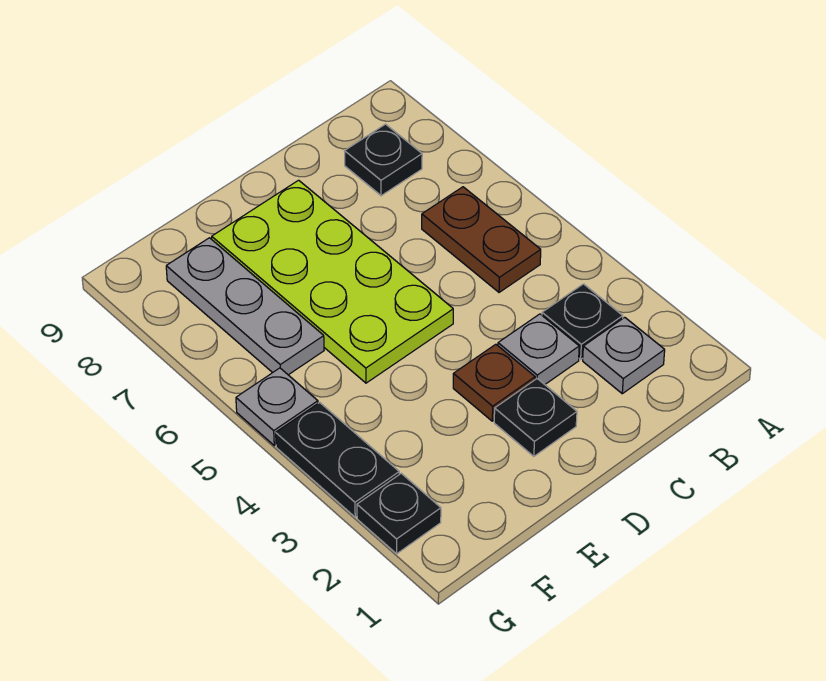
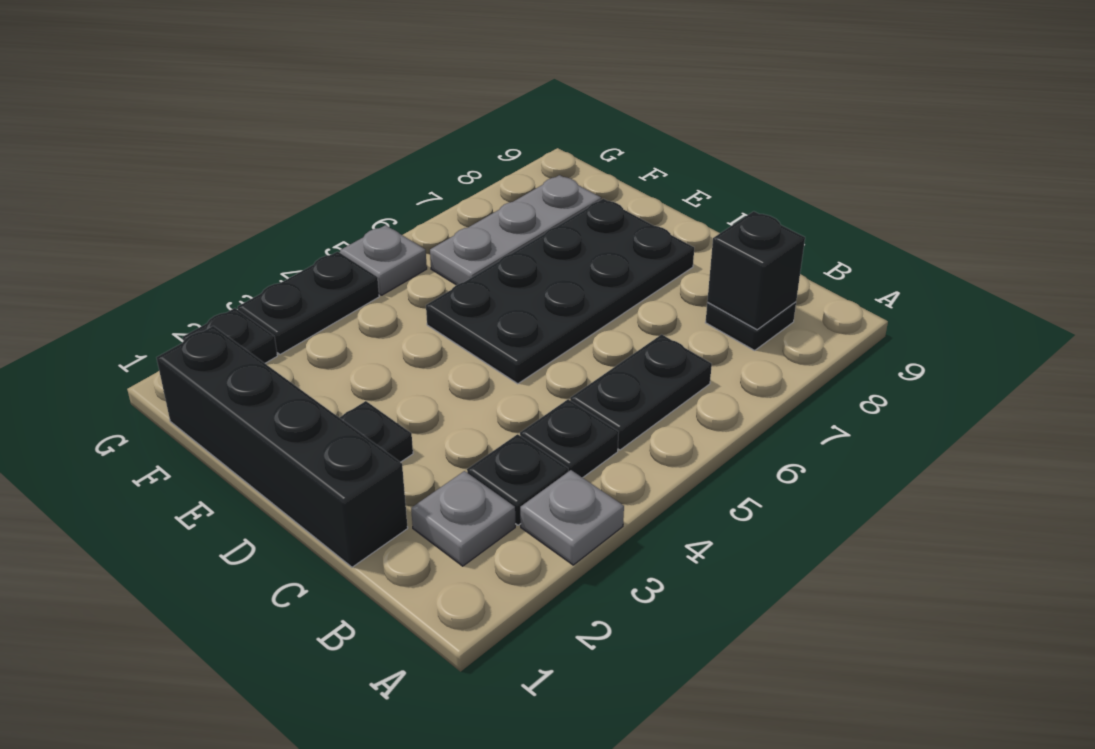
none -> black plate B4 level 1
brown plate B5:B6 level 1 -> black plate B5:B6 level 1
none -> black brick B8 level 2
none -> black brick C1:F1 level 1
grey plate C3 level 1 -> grey plate A3 level 1
brown plate D3 level 1 -> none
lime plate D5:E8 level 1 -> black plate D5:E8 level 1

